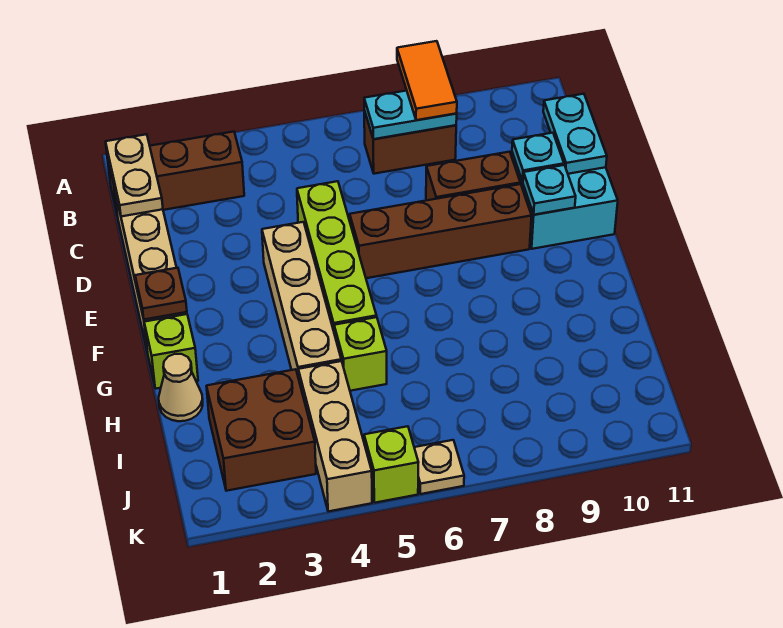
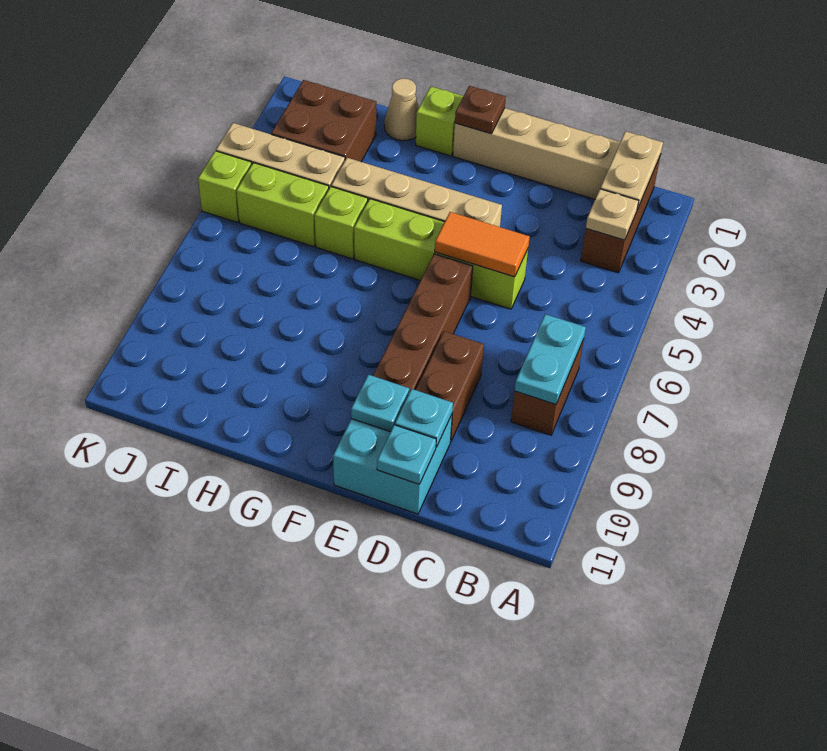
orange tile A8:B8 level 3 -> orange tile D5:E5 level 2
tan plate B1:C1 level 2 -> tan plate B1:B2 level 2
cyan plate C11:D11 level 2 -> cyan plate D11 level 2
none -> lime brick I5:J5 level 1
tan plate K6 level 1 -> tan plate B3 level 2

